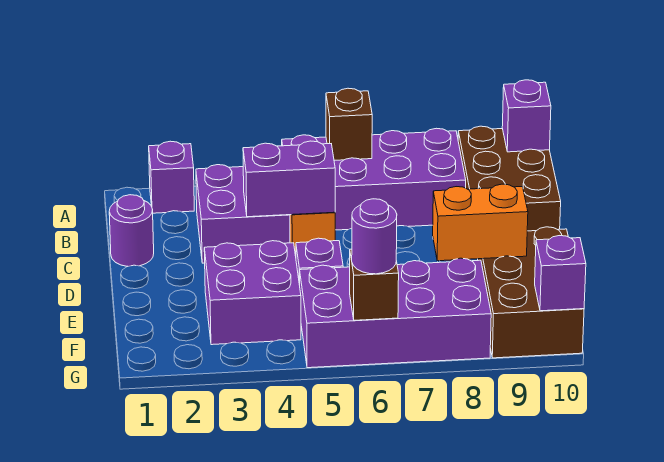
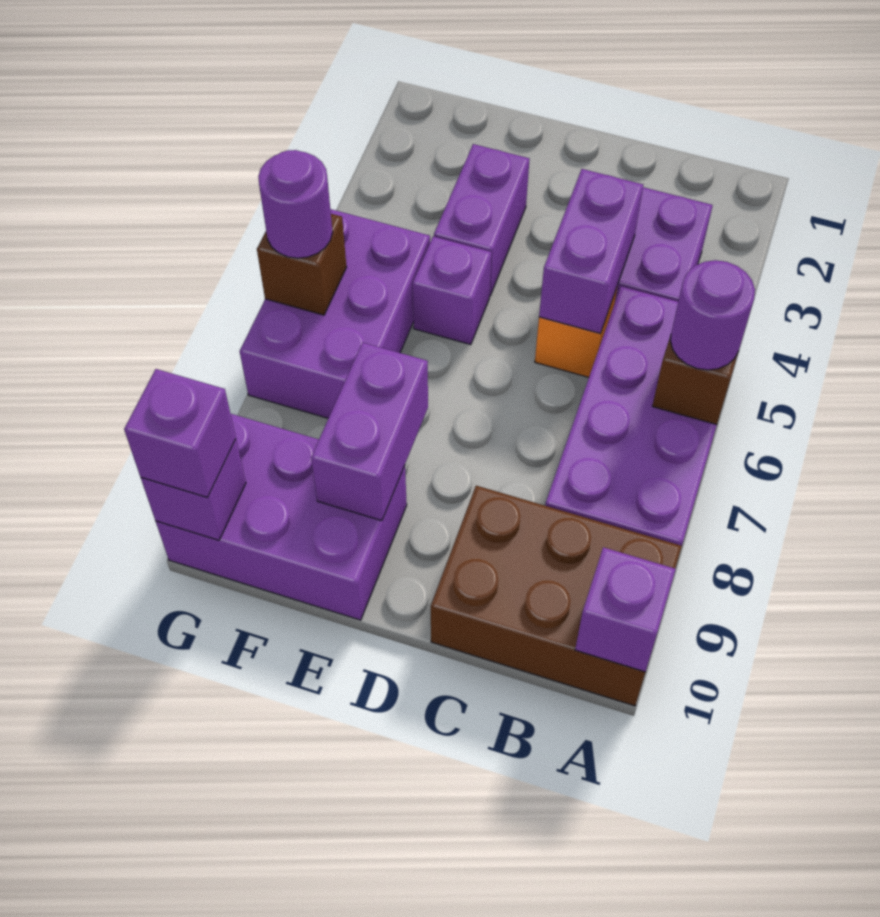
purple brick A2 level 1 -> purple brick G10 level 3
purple round brick C1 level 1 -> purple round brick A6 level 3
purple brick E3:F4 level 1 -> purple brick E3:E4 level 1
orange brick E8:E9 level 2 -> purple brick E8:E9 level 2
brown brick E9:G10 level 1 -> purple brick E9:G10 level 1
purple brick F5:G8 level 1 -> purple brick F5:G7 level 1

